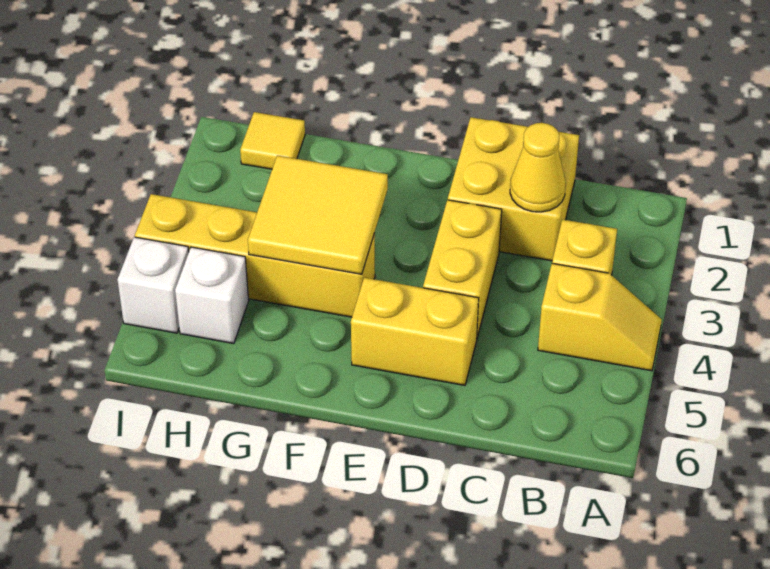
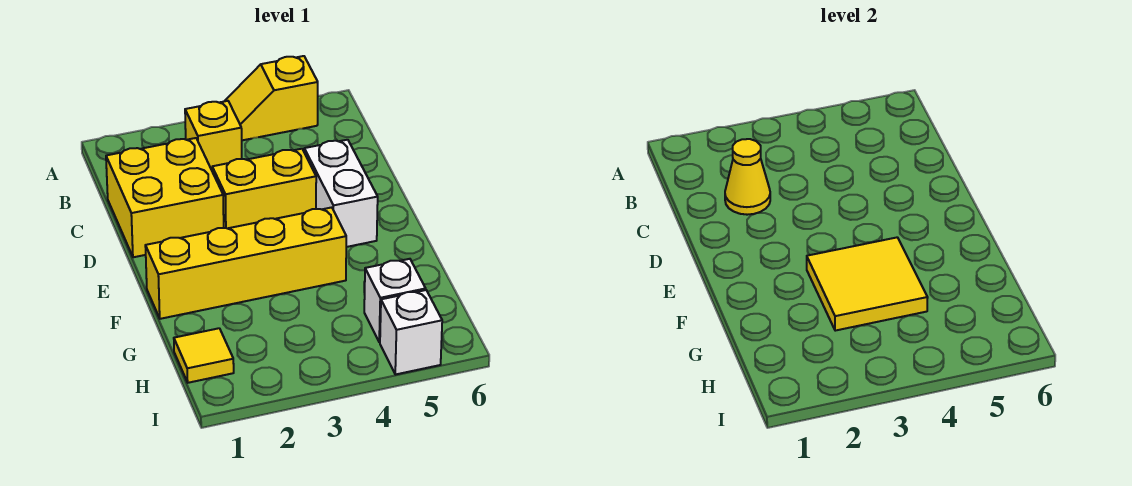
yellow slope A4:B4 level 1 top B -> yellow slope A4:A5 level 1 top 5
yellow brick D5:E5 level 1 -> white brick D5:E5 level 1
yellow brick F4:I4 level 1 -> yellow brick F1:F4 level 1

